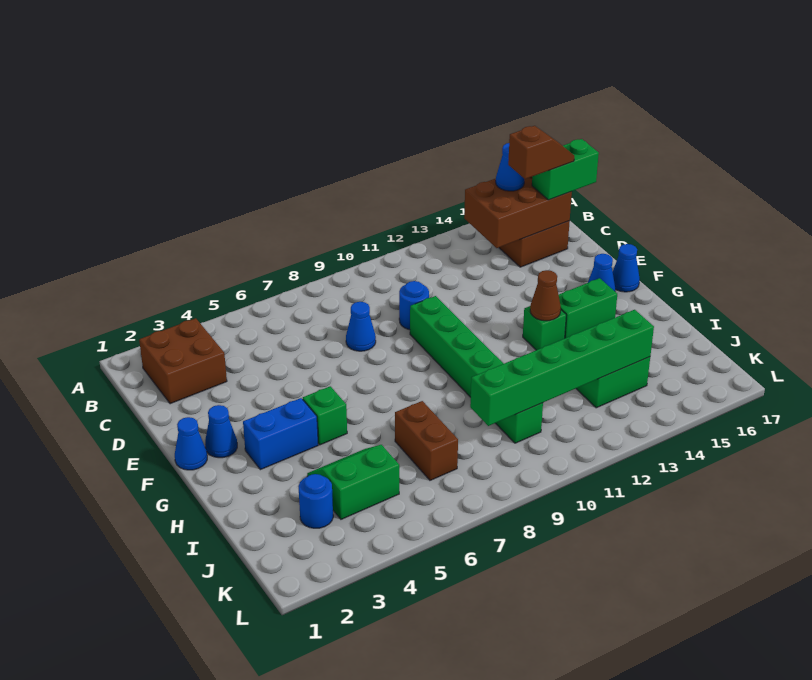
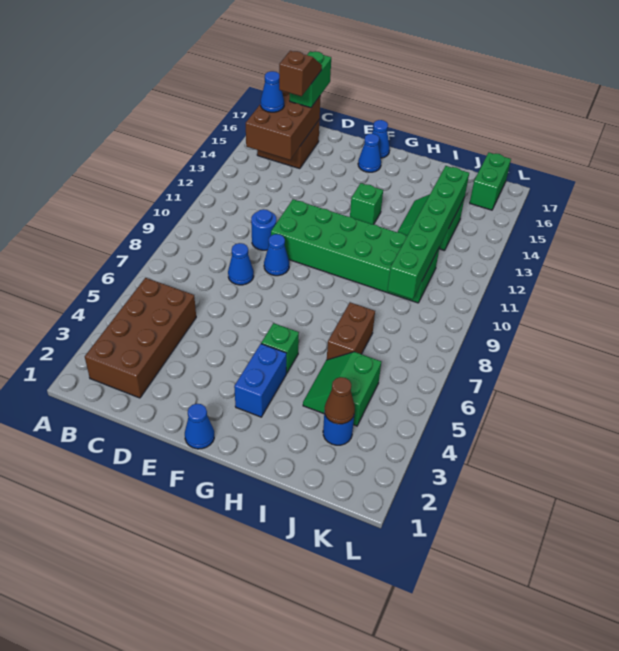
brown brick B2:C3 level 1 -> brown brick B2:C5 level 1
green brick E10:J10 level 1 -> green brick E10:J11 level 1
blue cone F2 level 1 -> blue cone E9 level 1
brown cone G13 level 2 -> brown cone J3 level 2
green brick G14:G15 level 1 -> green brick K16:K17 level 1
brown brick I7:J7 level 1 -> brown brick I6:I7 level 1

